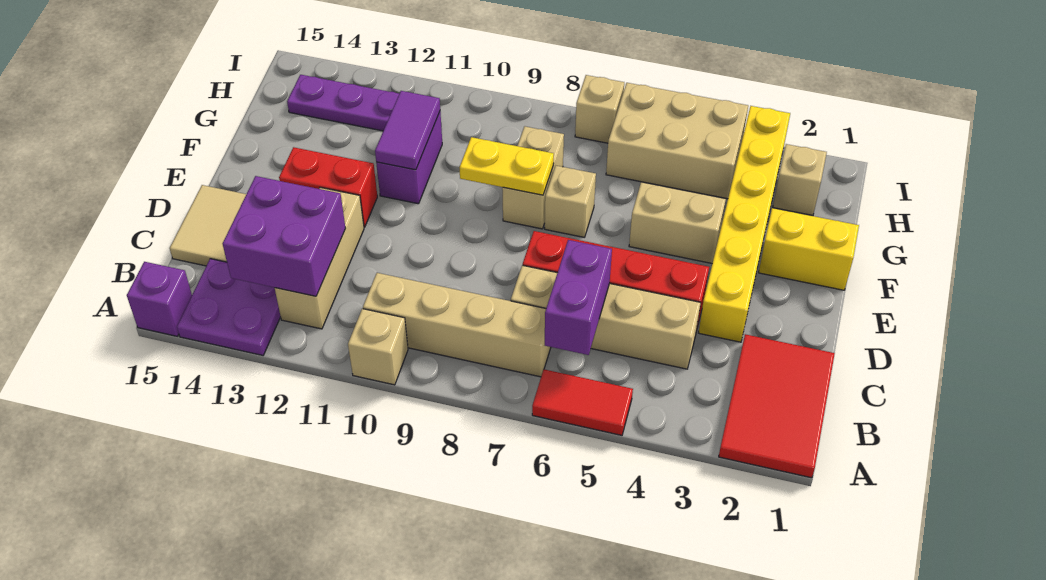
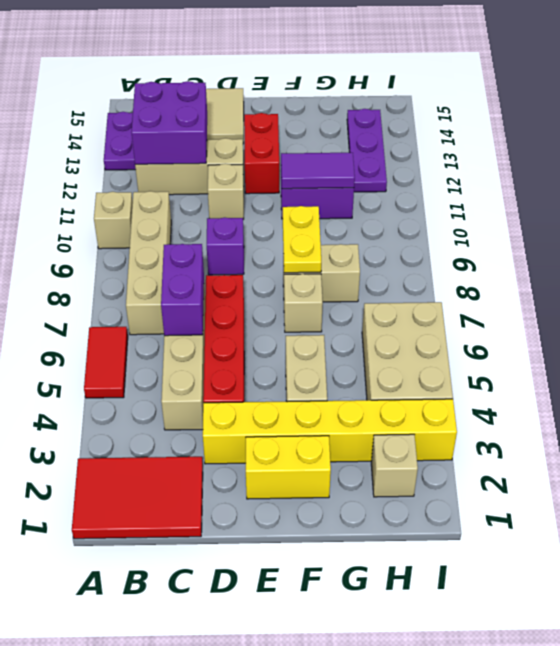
purple brick A15 level 1 -> purple brick D9 level 1
purple brick B6:C6 level 2 -> purple brick C6:C7 level 2
yellow brick F1:F2 level 1 -> yellow brick E2:F2 level 1
tan brick I7 level 1 -> tan brick D11 level 1

